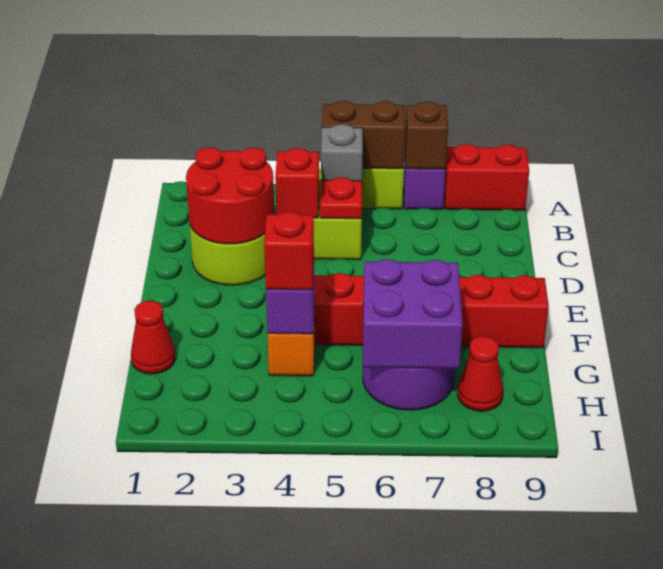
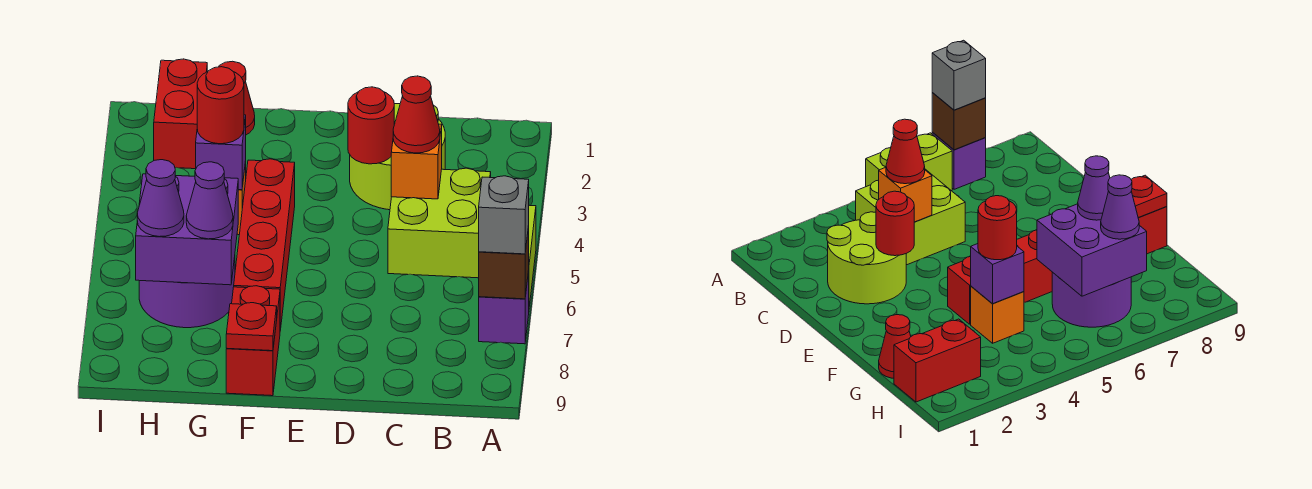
brown brick A5:A6 level 2 -> none
red brick A8:A9 level 1 -> red brick H1:H2 level 1
grey brick B5 level 2 -> grey brick A7 level 3
red round brick C2:D3 level 2 -> red round brick D3 level 2
red brick C4 level 2 -> orange brick C4 level 2
red plate C5 level 2 -> red plate F9 level 2
red brick G4 level 3 -> red round brick G4 level 3
none -> purple cone G7 level 3
none -> purple cone H7 level 3
red cone H8 level 1 -> red cone C4 level 3

